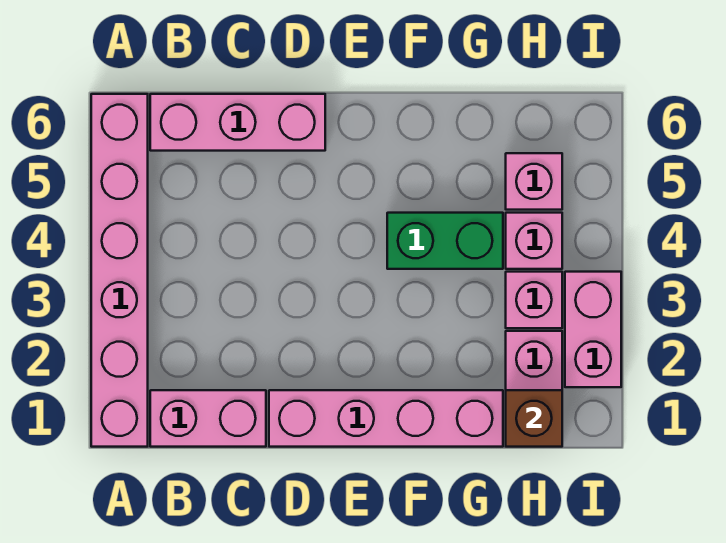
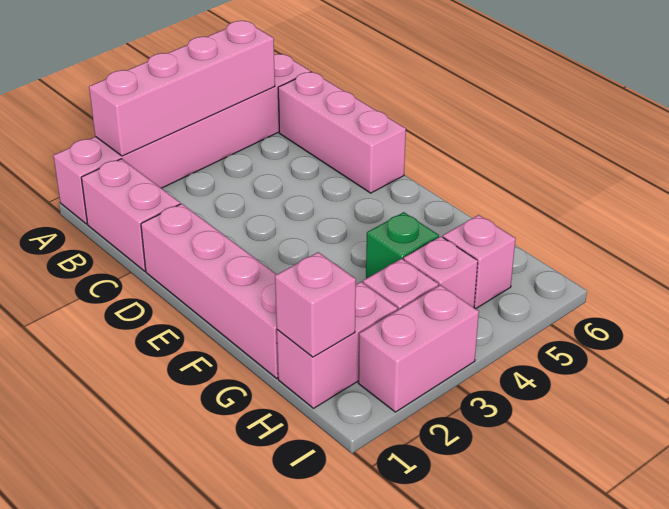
none -> pink brick A2:A5 level 2
green brick F4:G4 level 1 -> green brick G4 level 1
brown brick H1 level 2 -> pink brick H1 level 2

